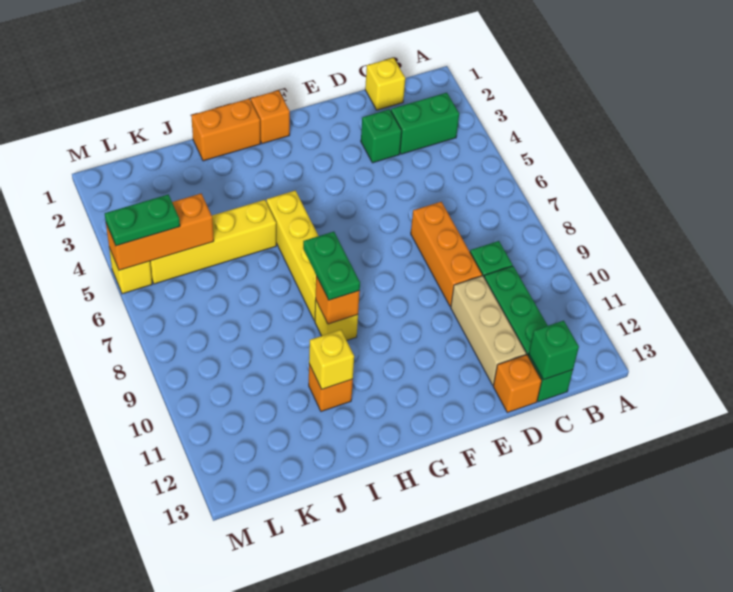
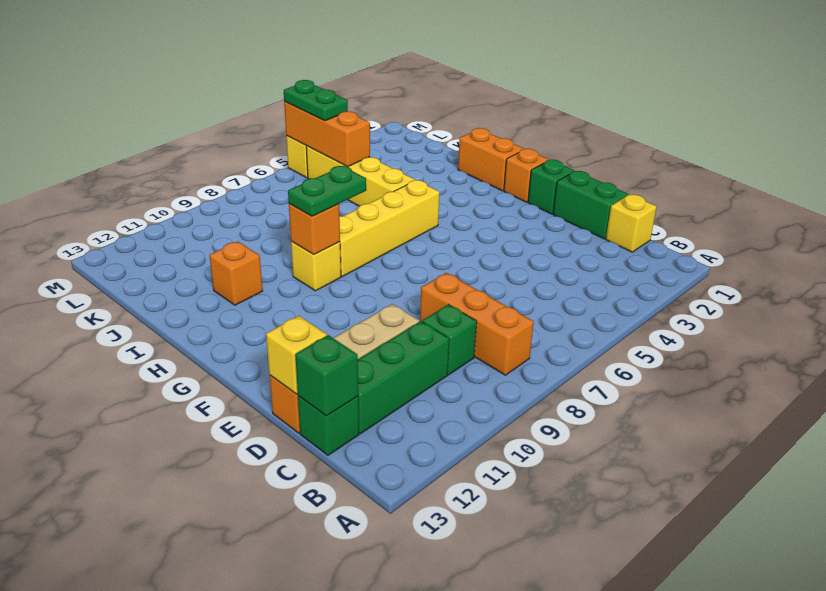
green brick B3:C3 level 1 -> green brick D1:E1 level 1
green brick D3 level 1 -> green brick F1 level 1
orange brick D7:D9 level 1 -> orange brick B8:D8 level 1
yellow brick I11 level 2 -> yellow brick D13 level 2

